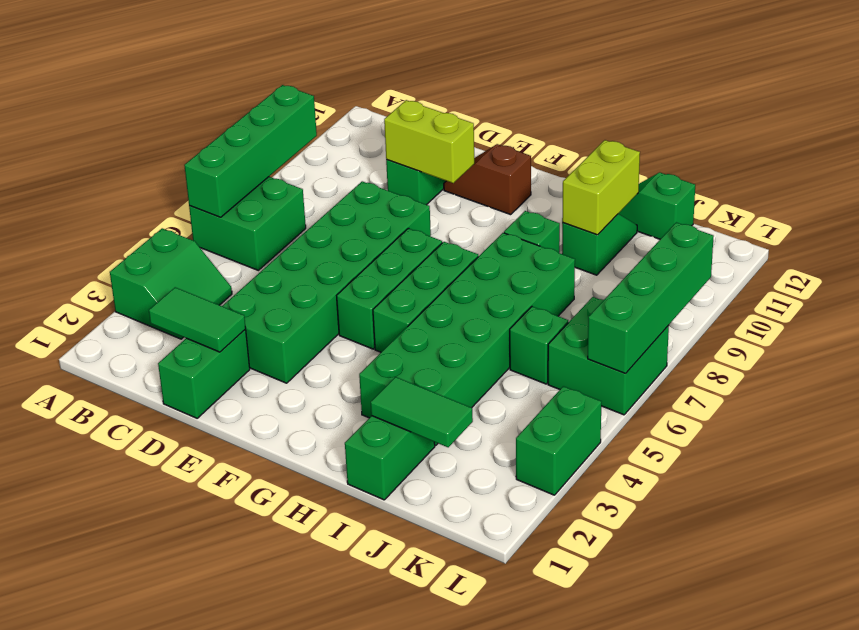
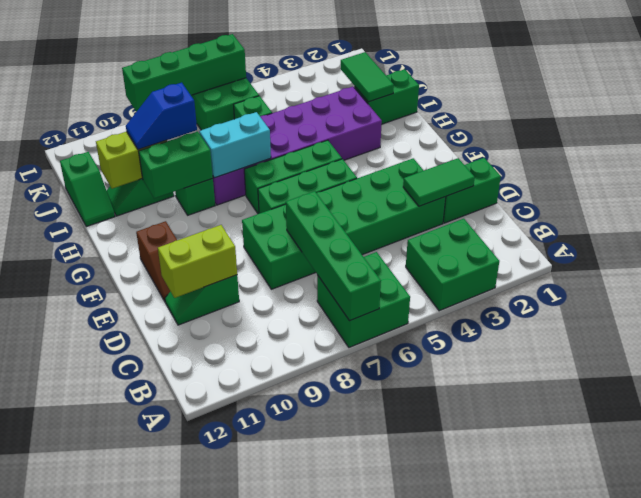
green slope A3:B4 level 1 top A -> green brick A3:B4 level 1
green brick A6:A9 level 2 -> green brick A7:D7 level 2
green tile C2:D2 level 2 -> green tile D2:D3 level 2
lime brick D10:E10 level 2 -> lime brick D10:D11 level 2
green brick H3:I8 level 1 -> purple brick H3:I8 level 1
none -> cyan brick H7:H8 level 2
none -> blue slope I9:I10 level 3 top 9
green brick L3:L4 level 1 -> green brick H9:H10 level 2

